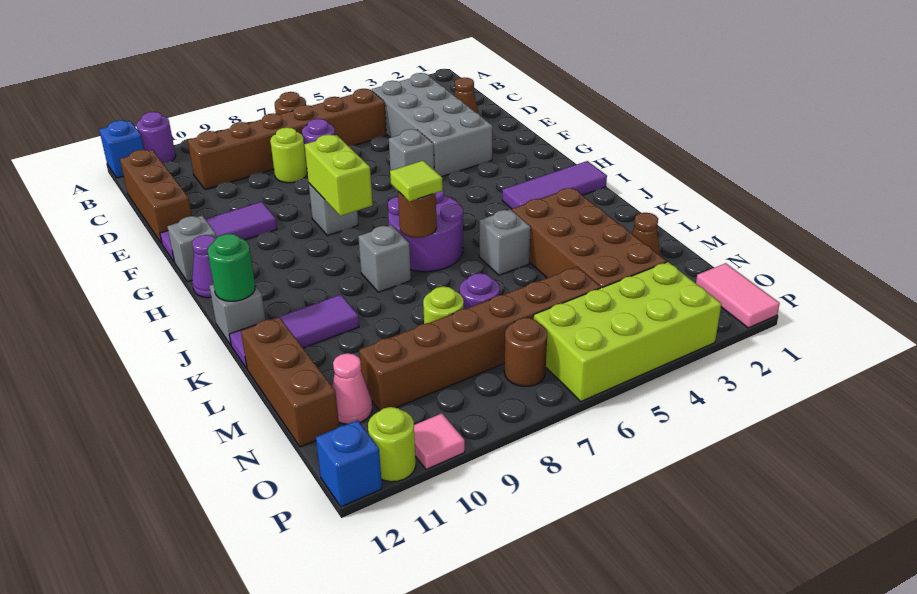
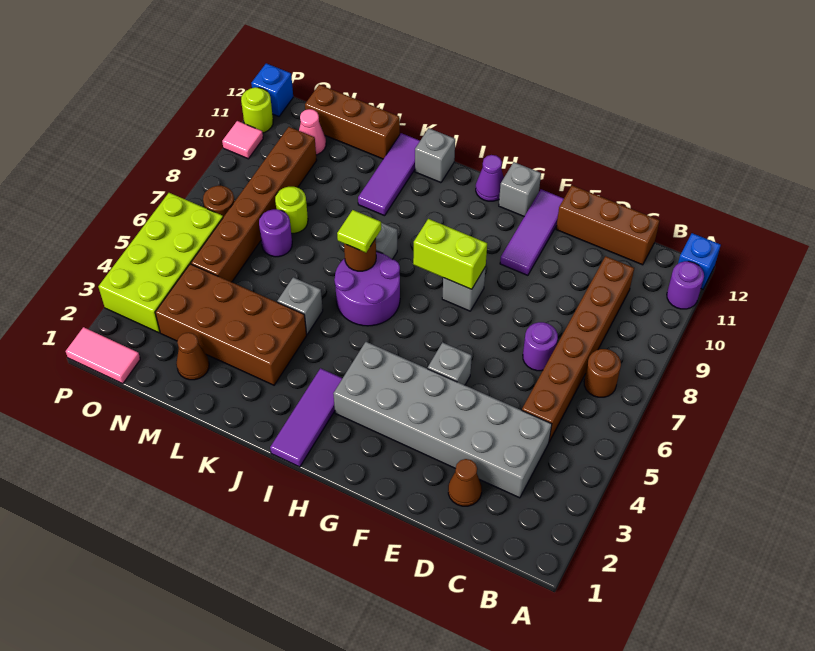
grey brick C3:F4 level 1 -> grey brick C3:H4 level 1
lime round brick D8 level 1 -> none
green round brick J12 level 2 -> none

